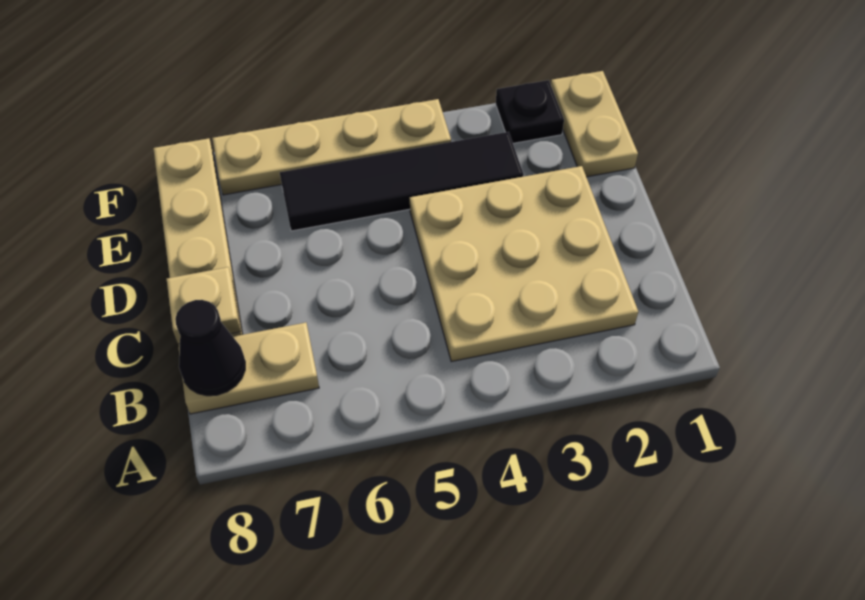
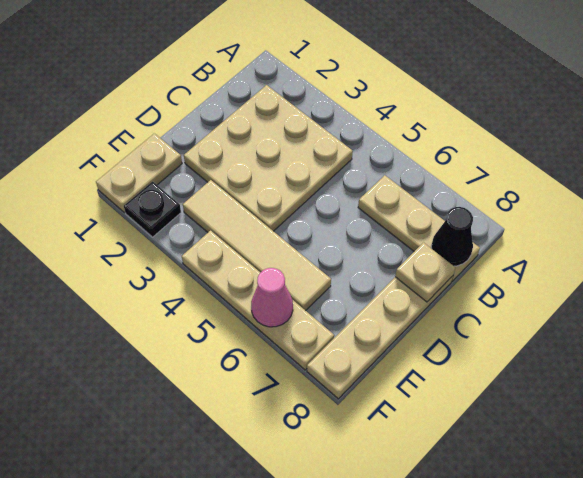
tan plate B7:B8 level 1 -> tan plate B6:B8 level 1
black tile E3:E6 level 1 -> tan tile E3:E6 level 1
none -> pink cone F6 level 2

